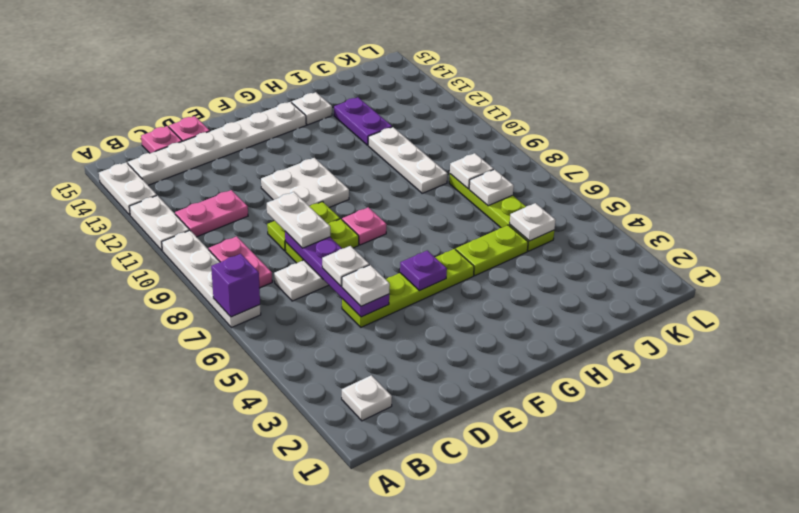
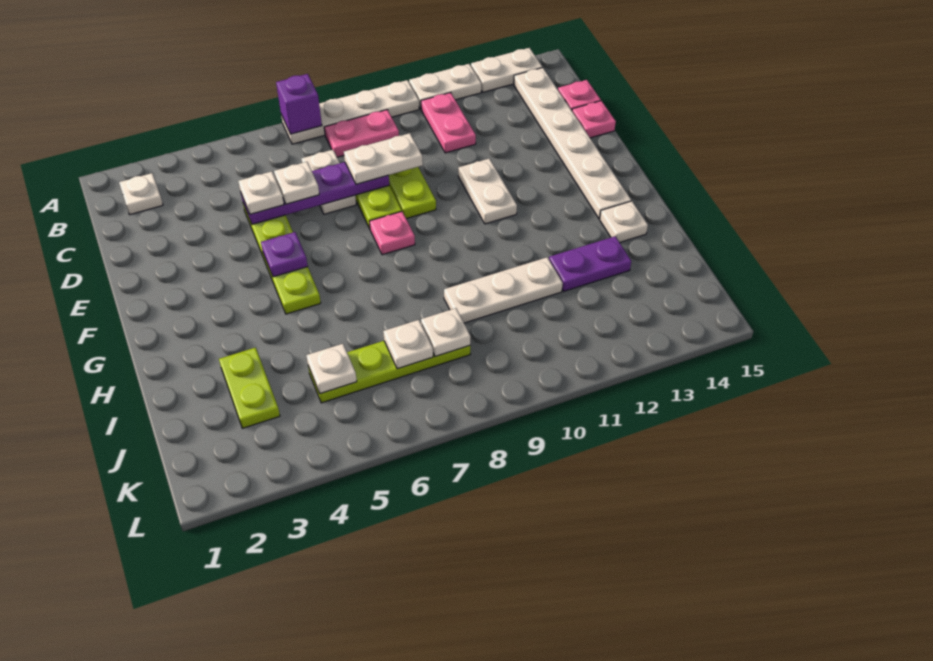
white plate E10:F11 level 1 -> white plate E11:F11 level 1
lime plate H5:I5 level 1 -> lime plate I3:J3 level 1

